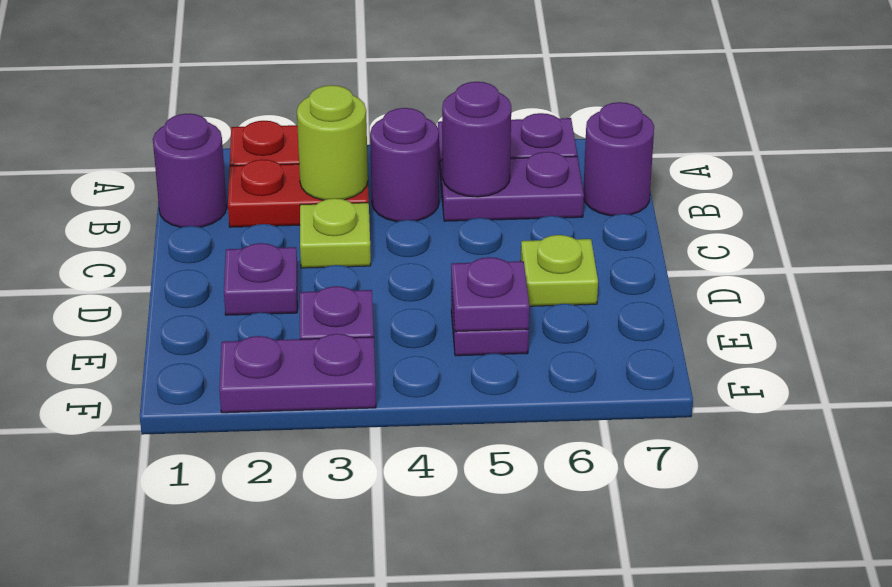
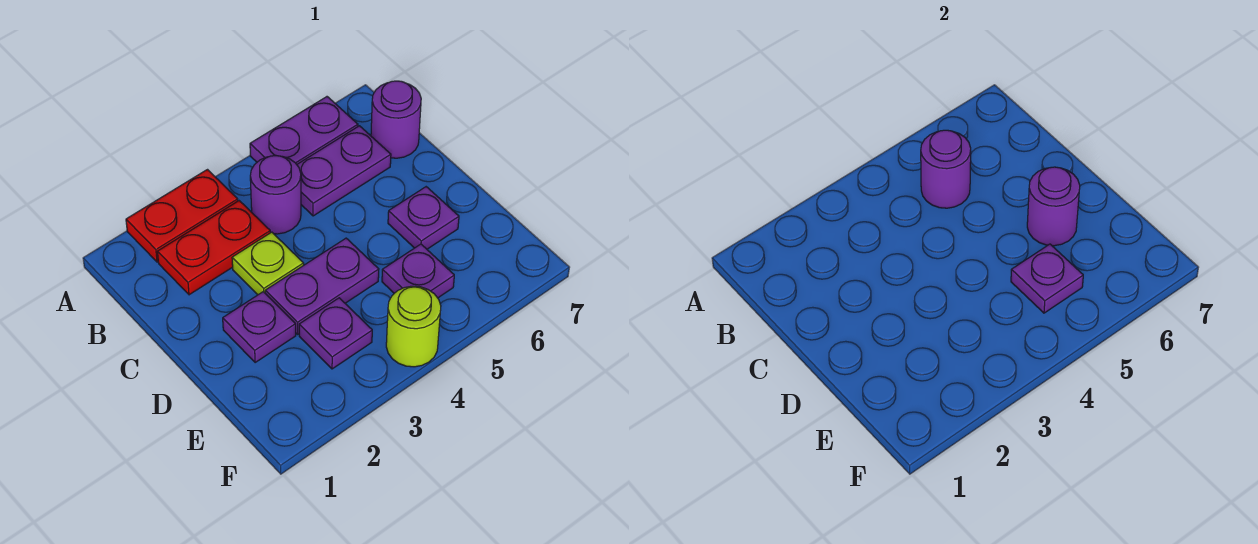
purple round brick B1 level 1 -> purple round brick D6 level 2
lime round brick B3 level 2 -> lime round brick F4 level 1
lime plate D6 level 1 -> purple plate D6 level 1
purple plate F2:F3 level 1 -> purple plate D3:D4 level 1

